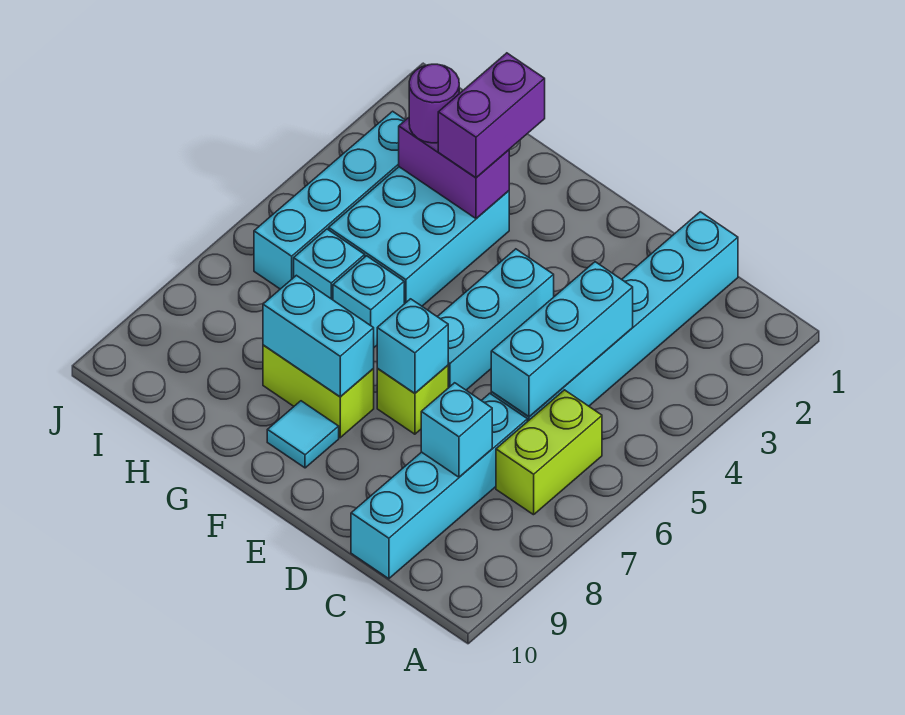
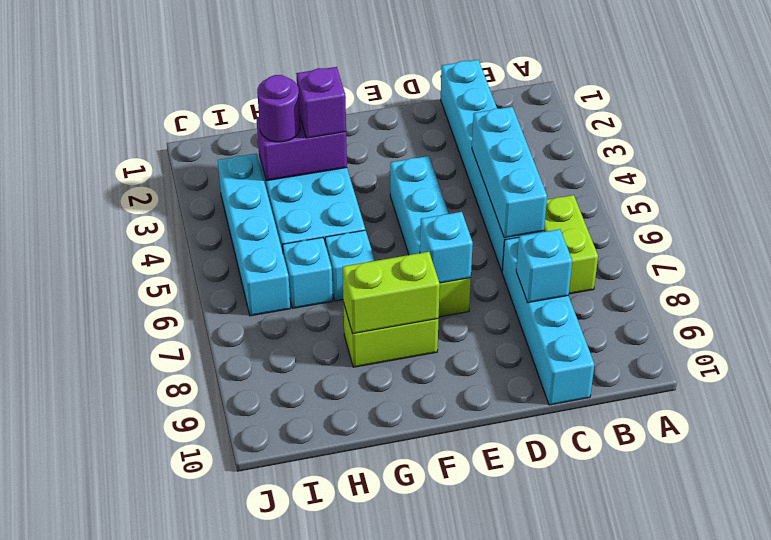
cyan brick F8:G8 level 2 -> lime brick F8:G8 level 2
cyan tile F9 level 1 -> none
purple brick G2:G3 level 3 -> purple brick G3 level 3

